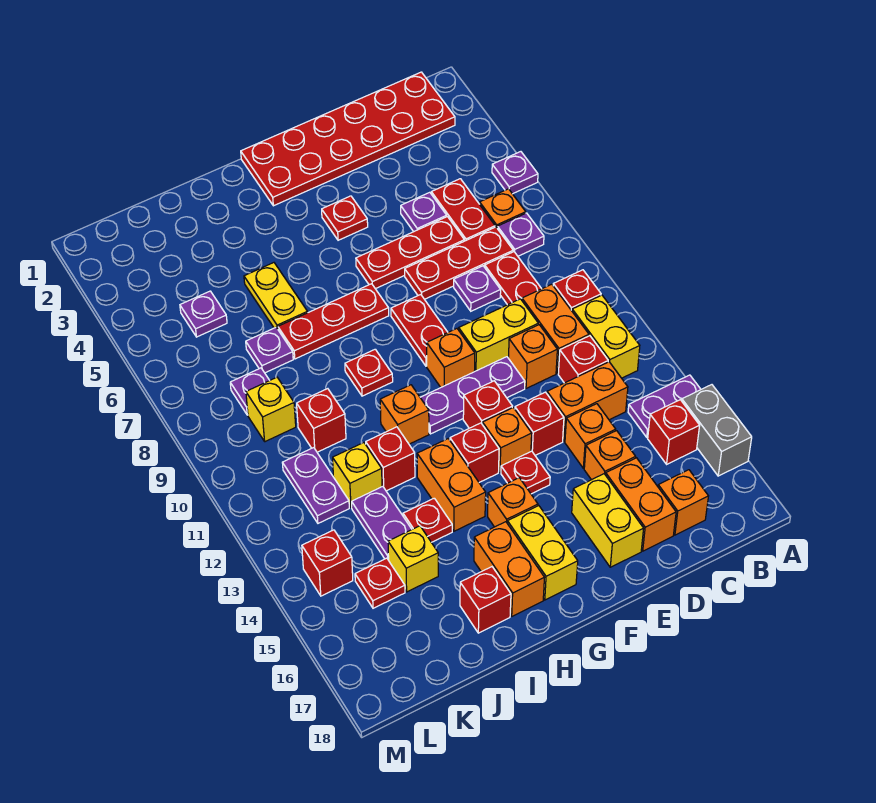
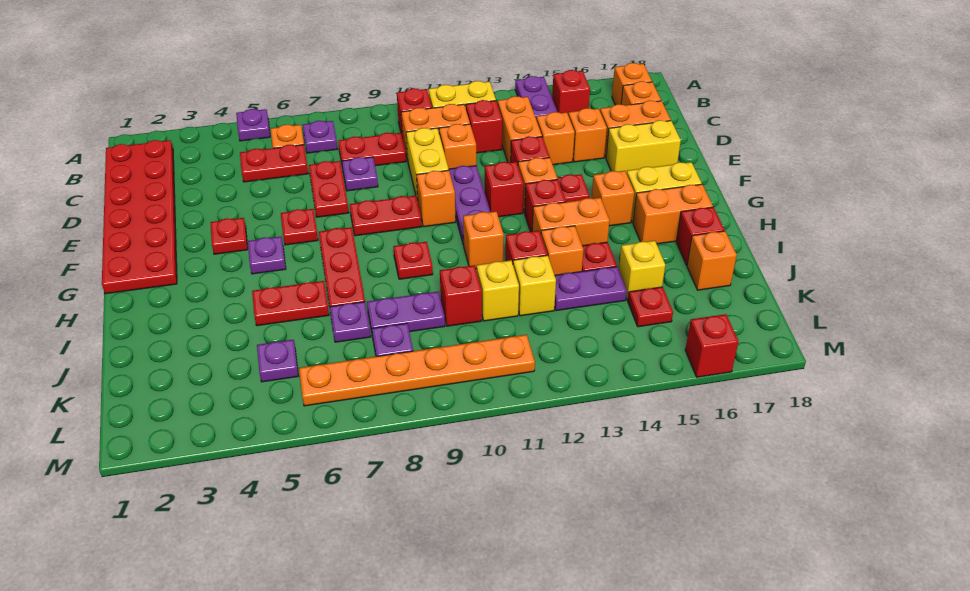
grey brick A15:A16 level 1 -> none
none -> orange brick B17 level 1
red plate C7:E7 level 1 -> red plate D7:E7 level 1
purple plate D5 level 1 -> purple plate G5 level 1
red plate D6:F6 level 1 -> red plate F6 level 1
yellow plate I5:I6 level 1 -> red plate I5:I6 level 1
none -> orange brick I13 level 1
none -> orange brick J17 level 1
yellow brick K9 level 1 -> yellow brick J11 level 1
purple plate K11:K12 level 1 -> purple plate J8:J9 level 1
none -> orange plate L6:L11 level 1
red brick L14 level 1 -> red brick M16 level 1

